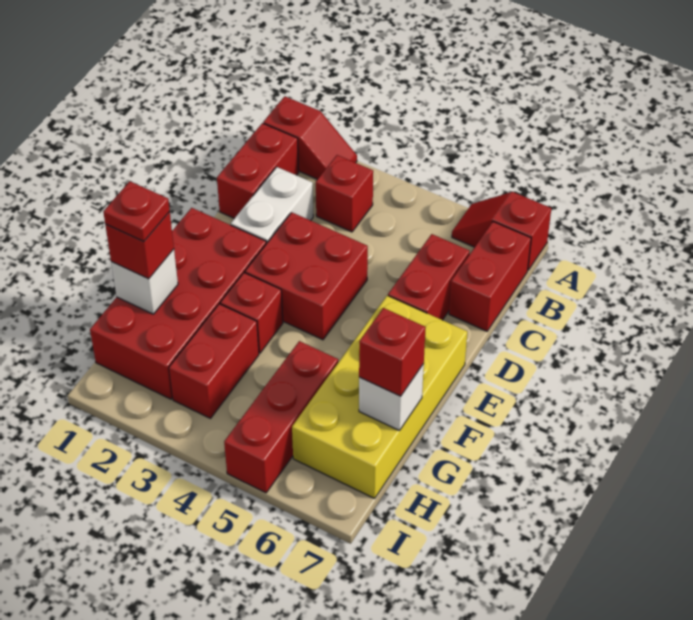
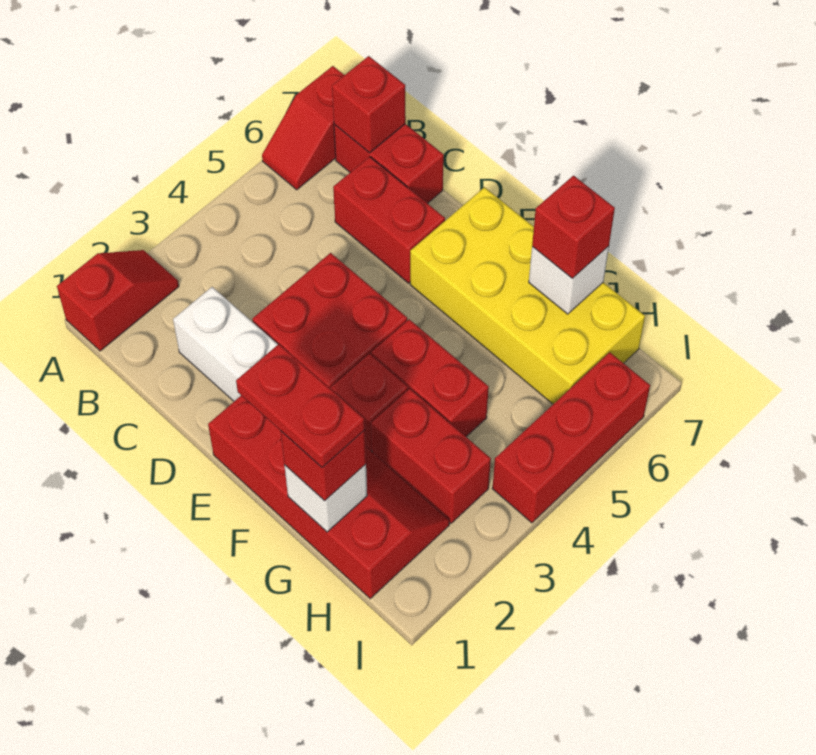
red brick B1:C1 level 1 -> red brick F4:G4 level 1
red brick B3 level 1 -> red brick B7 level 2
red brick E1:H2 level 1 -> red slope E1:H2 level 1 top 1
red plate G1 level 4 -> red plate F1:G1 level 4
red brick G5:I5 level 1 -> red brick I4:I6 level 1

